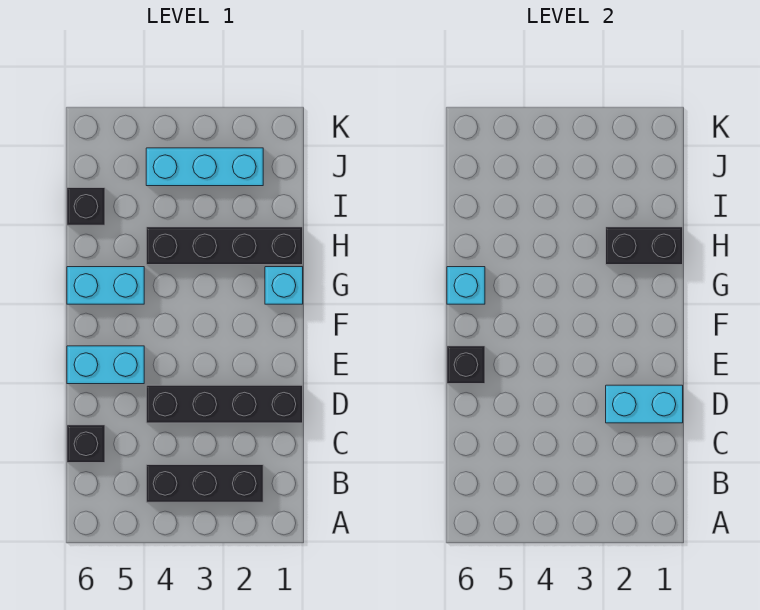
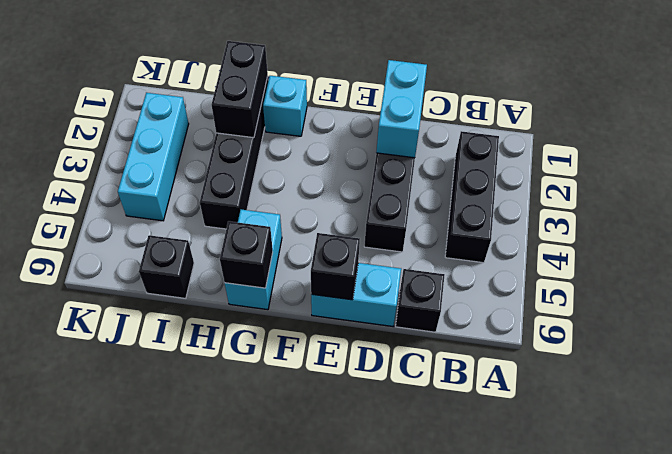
cyan brick E5:E6 level 1 -> cyan brick D6:E6 level 1
cyan brick G6 level 2 -> black brick G6 level 2

